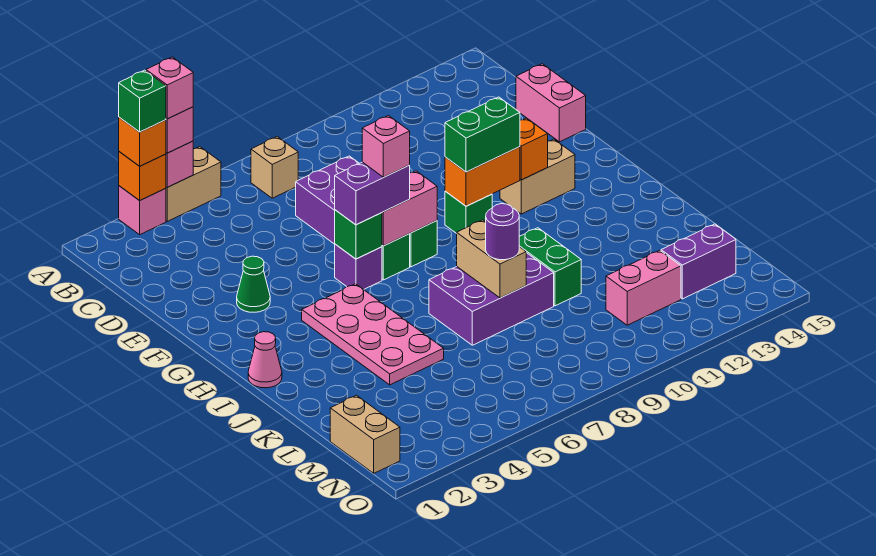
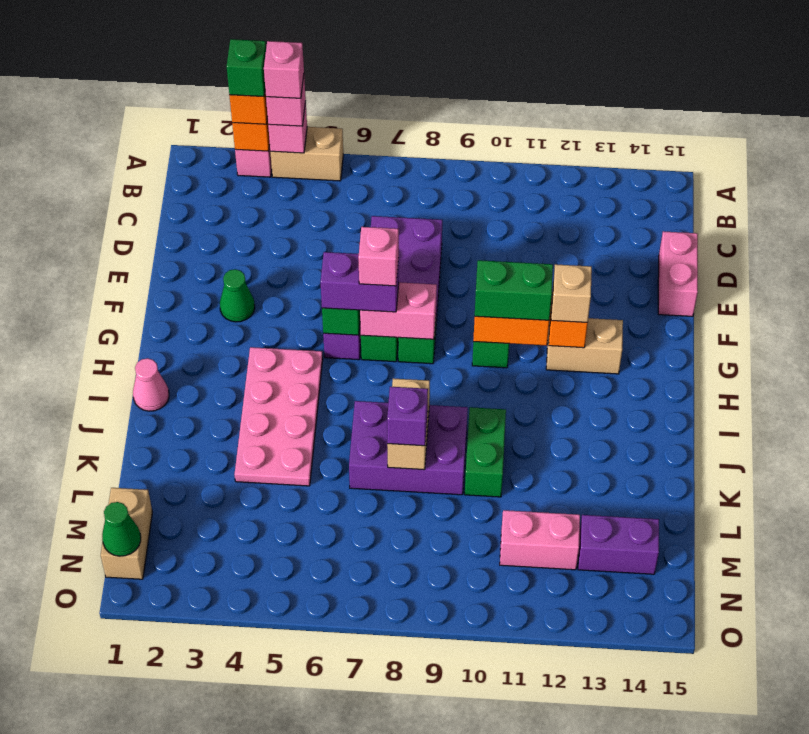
tan brick B7 level 1 -> tan brick G12 level 3
purple round brick K8 level 3 -> purple brick K8 level 3
none -> green cone N1 level 2

